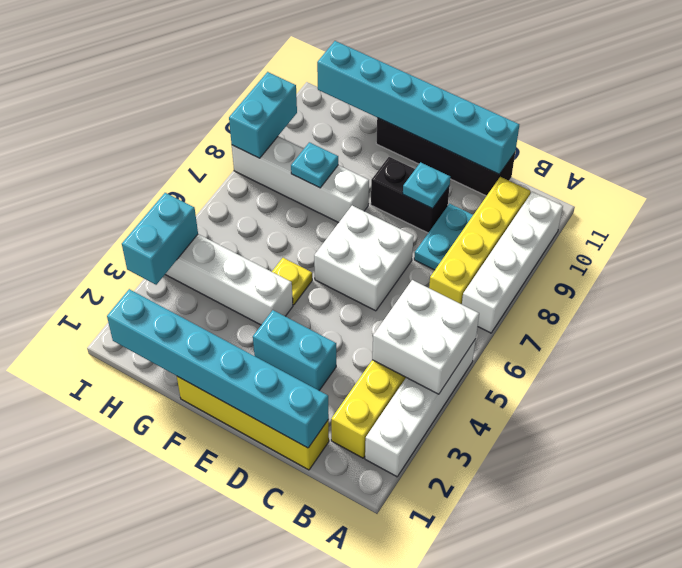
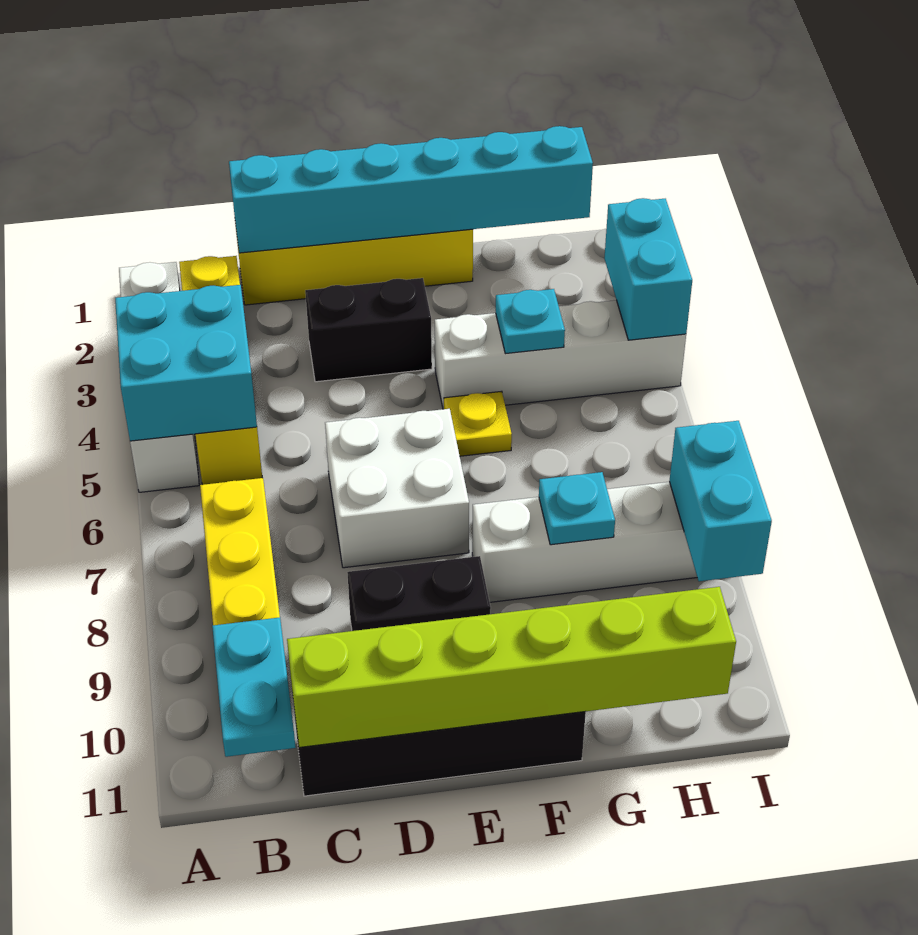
white brick A4:B5 level 2 -> cyan brick A4:B5 level 2
white brick A7:A10 level 1 -> none
cyan plate C8:C9 level 1 -> cyan plate B10:B11 level 2
cyan brick C11:H11 level 2 -> lime brick C11:H11 level 2
cyan brick D3:E3 level 1 -> black brick D3:E3 level 1
cyan plate D9 level 2 -> cyan plate G4 level 2

